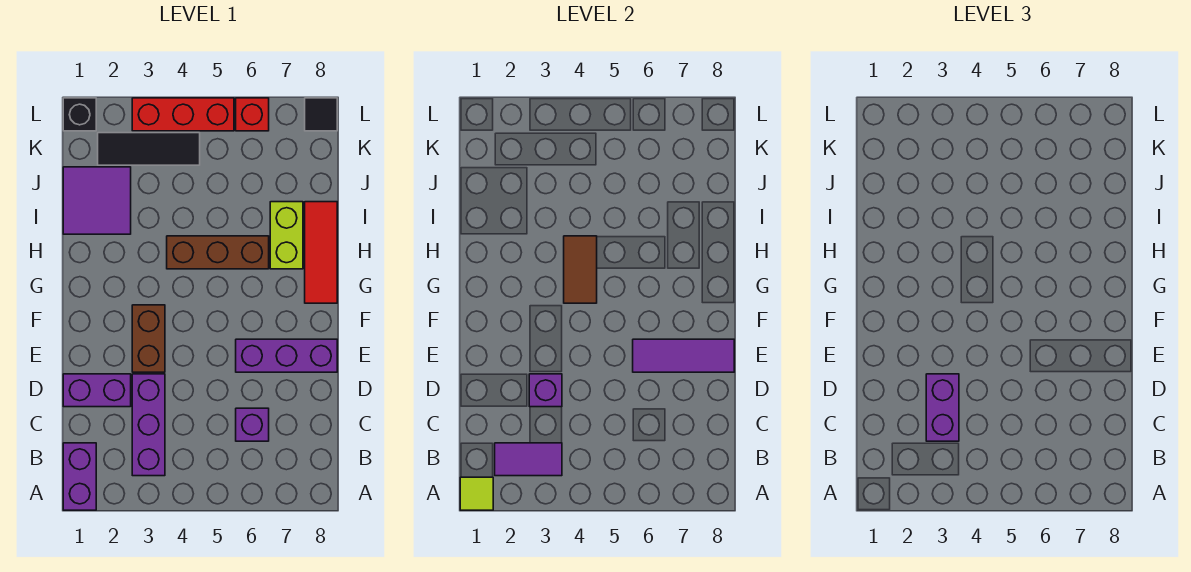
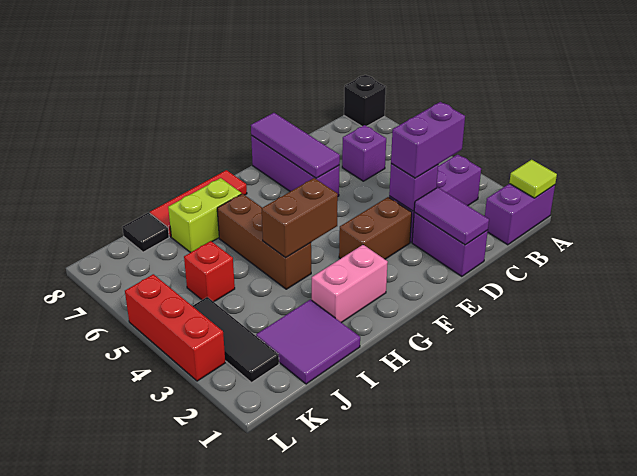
purple tile B2:B3 level 2 -> purple tile D1:D2 level 2
none -> pink brick G2:H2 level 1
brown tile G4:H4 level 2 -> brown brick G4:H4 level 2
black brick L1 level 1 -> black brick A8 level 1
red brick L6 level 1 -> red brick J5 level 1
black tile L8 level 1 -> black tile J8 level 1

